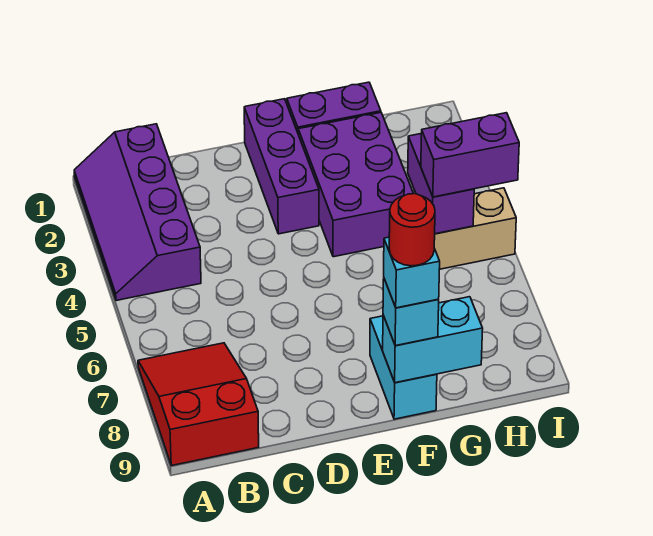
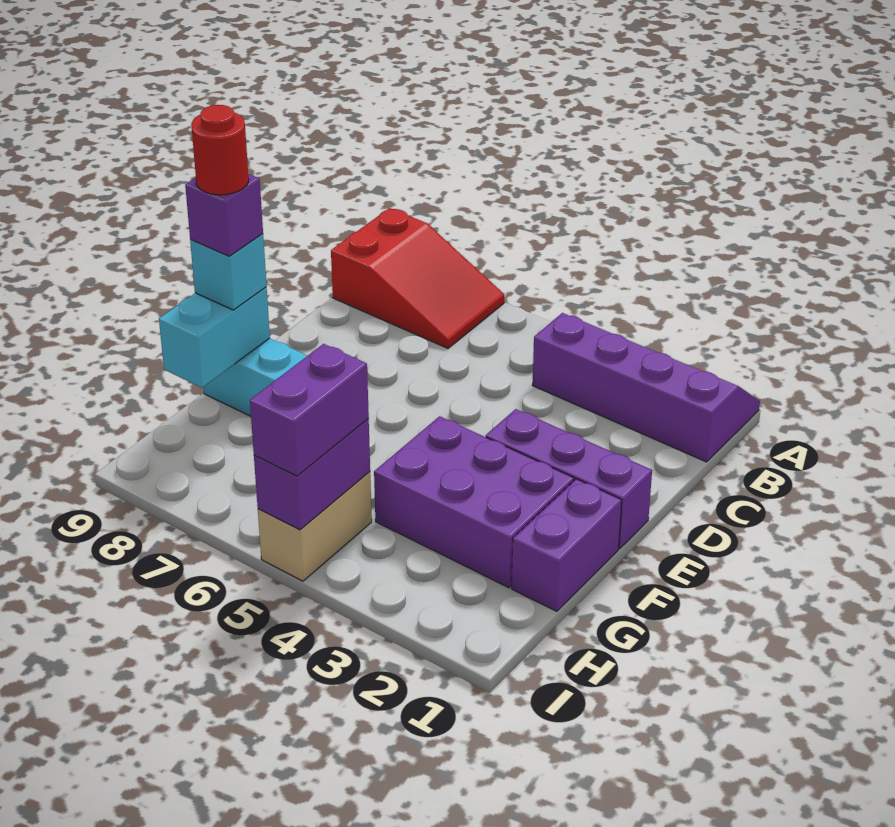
cyan brick F9 level 4 -> purple brick F9 level 4
purple brick H4:H5 level 2 -> purple brick H5:I5 level 2

